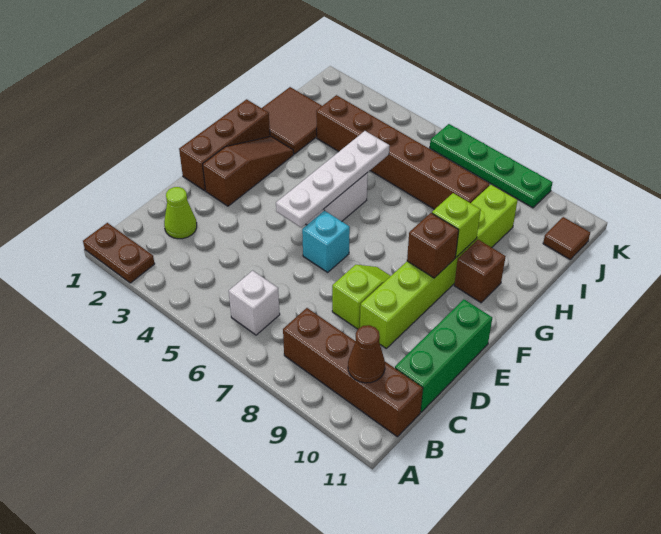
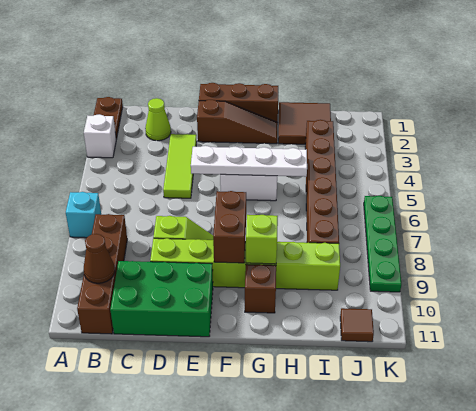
white brick B6 level 1 -> white brick A3 level 1
green brick C11:E11 level 1 -> green brick C10:E11 level 1
none -> lime tile D3:D5 level 1
cyan brick E6 level 1 -> cyan brick A7 level 1
brown brick F9 level 2 -> brown brick F8:F9 level 2

